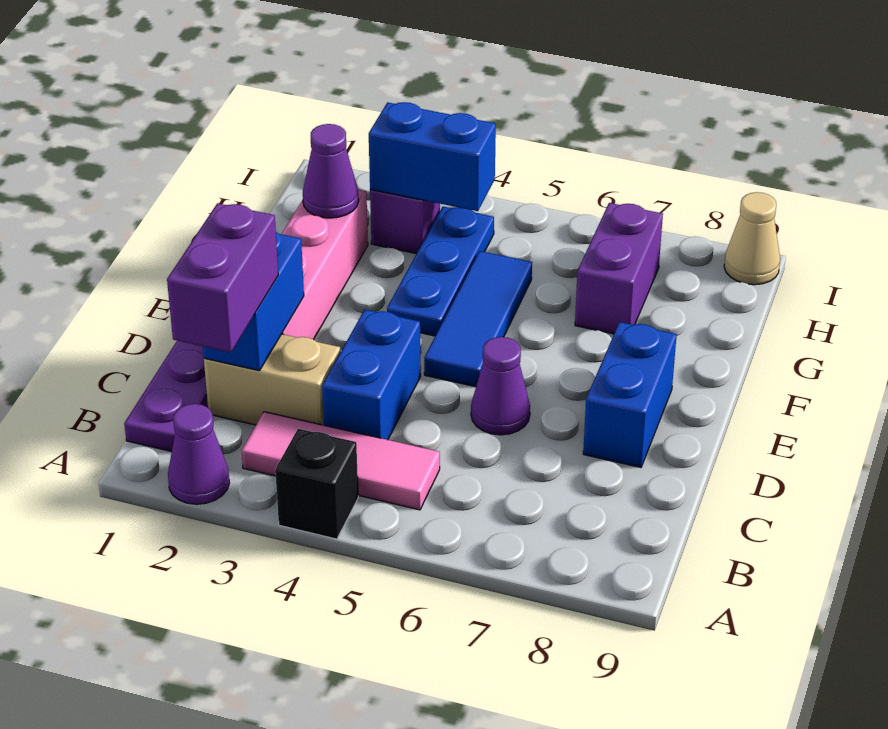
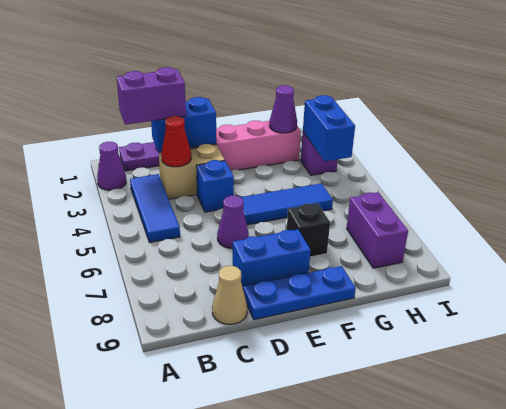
black brick A4 level 1 -> black brick F7 level 1
pink tile B3:B5 level 1 -> blue tile B3:B5 level 1
tan brick C2:C3 level 1 -> tan brick C3:D3 level 1
none -> red cone C3 level 2
blue brick C4:D4 level 1 -> blue brick D4 level 1
blue plate F4:H4 level 1 -> blue plate D9:F9 level 1
purple brick G7:H7 level 1 -> purple brick H7:H8 level 1
tan cone I9 level 1 -> tan cone C9 level 1

